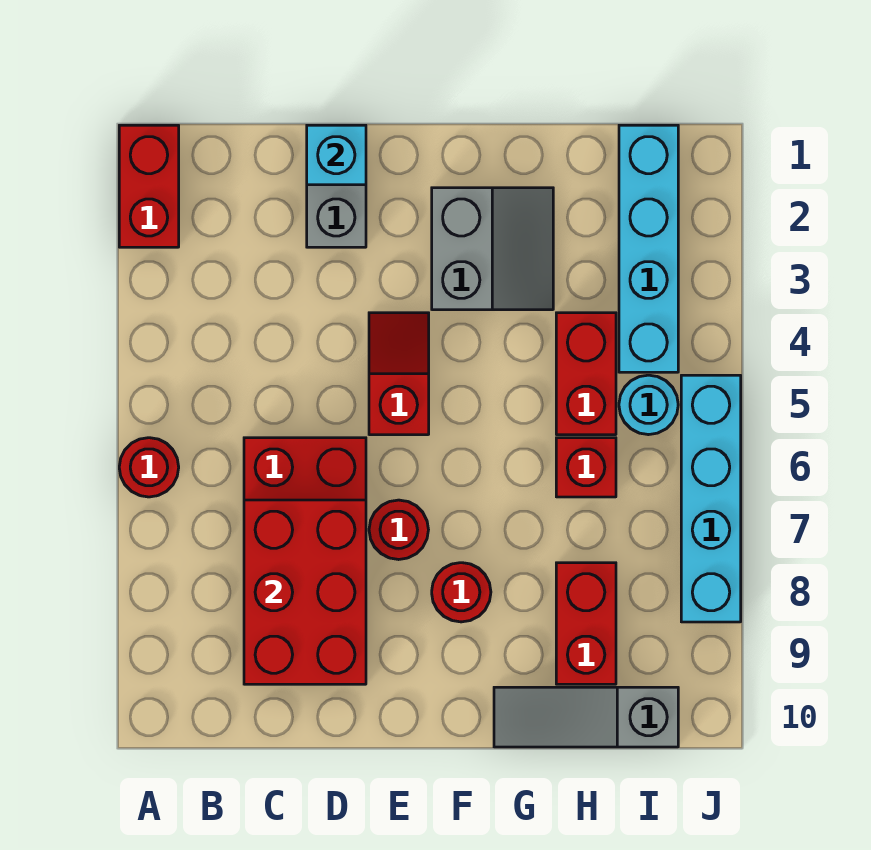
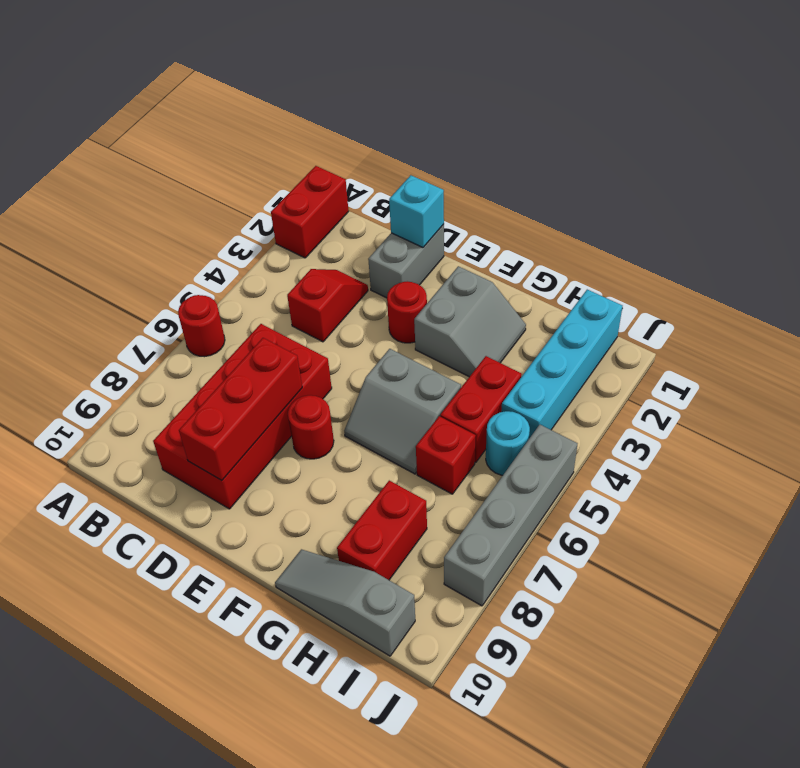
red brick C7:D9 level 2 -> red brick D7:D9 level 2
red slope E4:E5 level 1 top 5 -> red slope C3:C4 level 1 top 4
none -> grey slope F5:G6 level 1 top 5
red round brick F8 level 1 -> red round brick E3 level 1
cyan brick J5:J8 level 1 -> grey brick J5:J8 level 1

